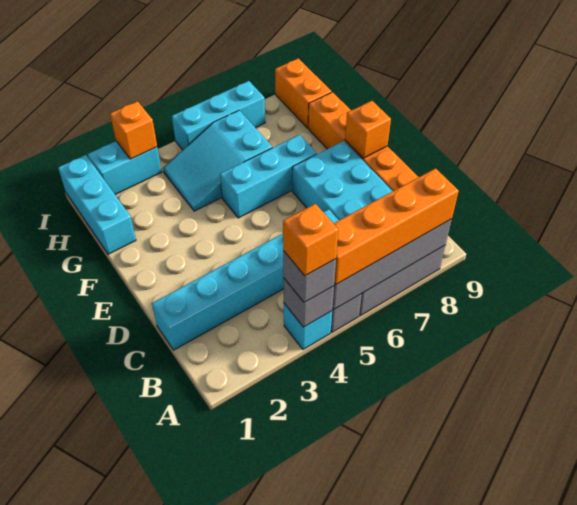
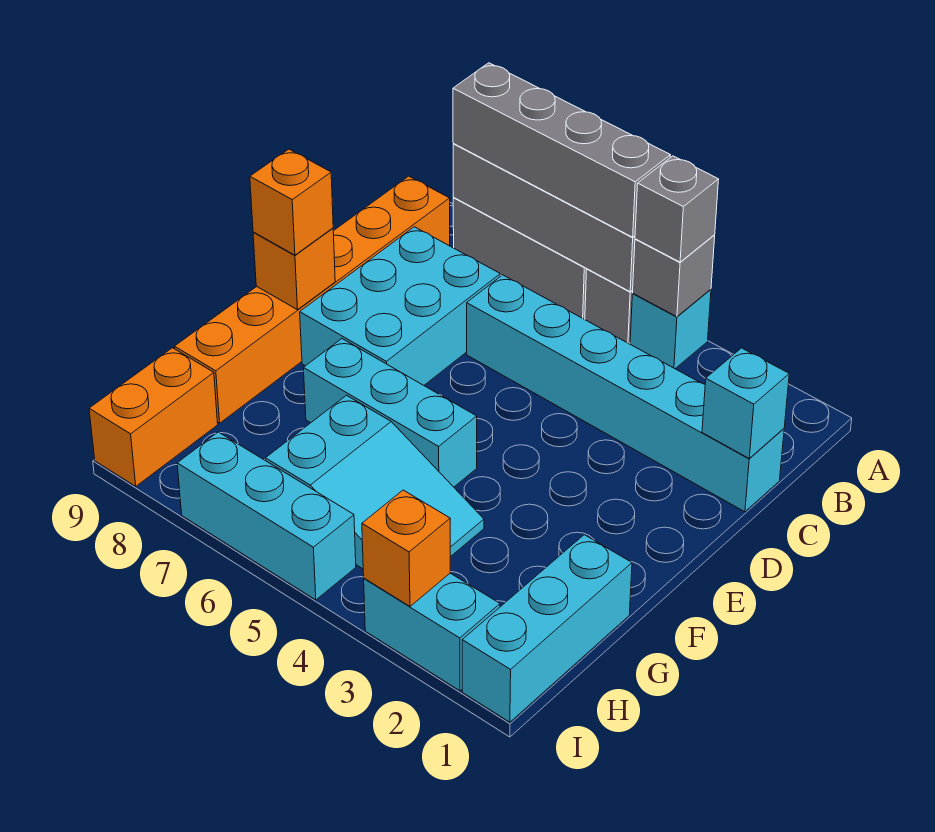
orange brick A4 level 4 -> orange brick E9 level 3
orange brick A5:A8 level 3 -> grey brick A5:A8 level 3
none -> cyan brick C1 level 2

